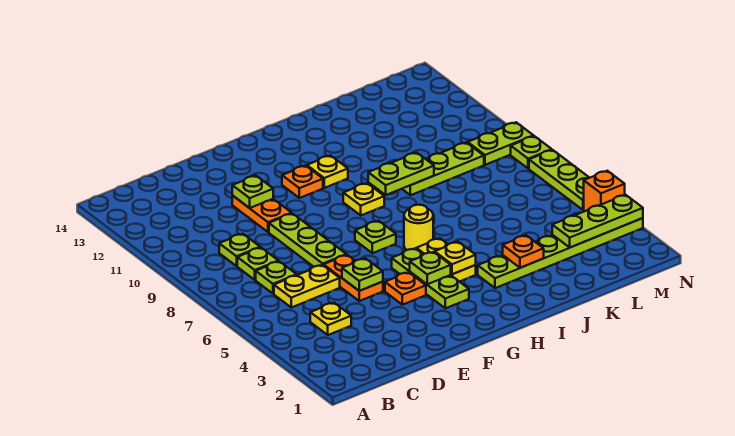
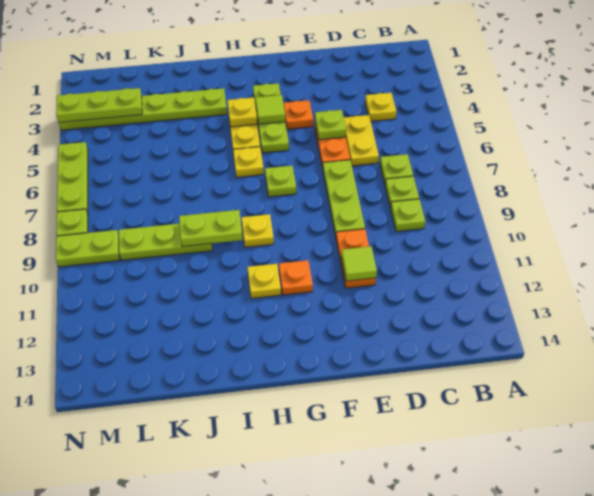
yellow plate C6:D6 level 1 -> yellow plate D5:D6 level 1
lime plate E11 level 2 -> lime tile E11 level 2
lime plate G4 level 2 -> lime tile G4 level 2
yellow round brick H6 level 1 -> yellow plate H6 level 1
orange plate J3 level 2 -> none
orange brick N4 level 1 -> none

